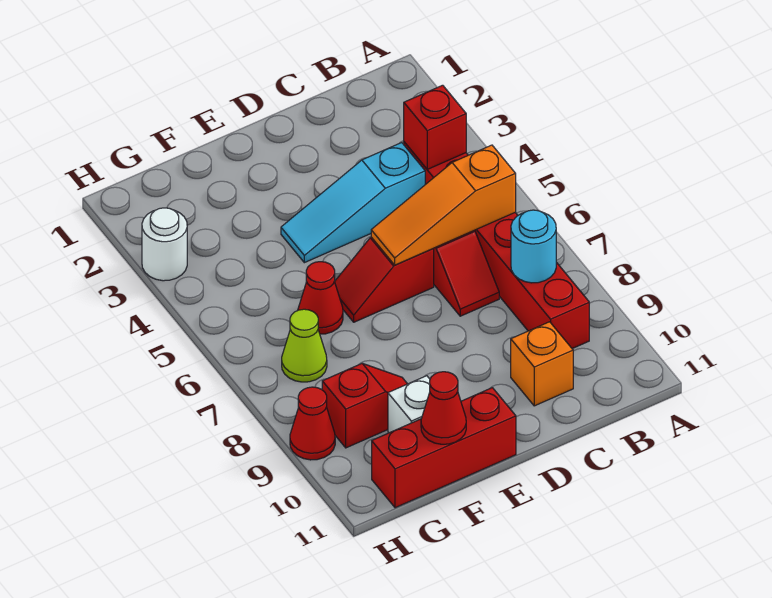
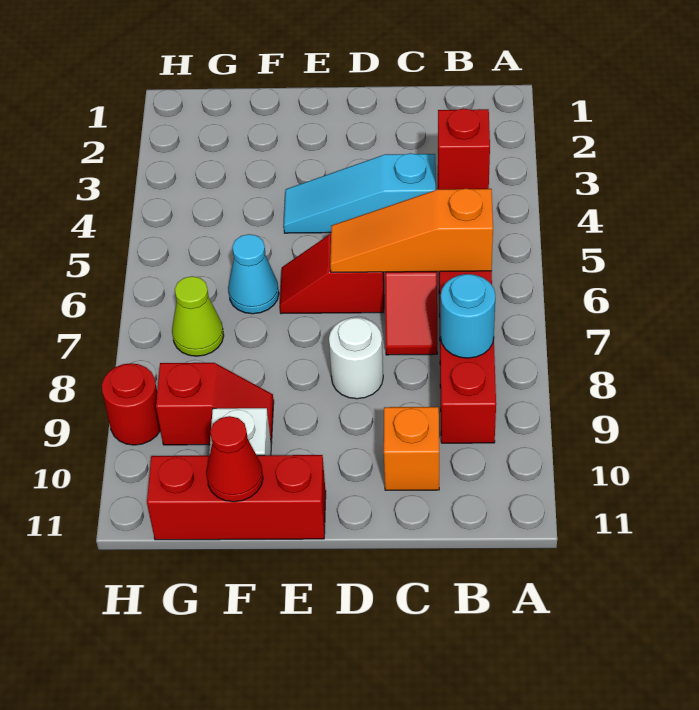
red cone F6 level 1 -> cyan cone F6 level 1
white round brick H3 level 1 -> white round brick D8 level 1
red cone H9 level 1 -> red round brick H9 level 1

